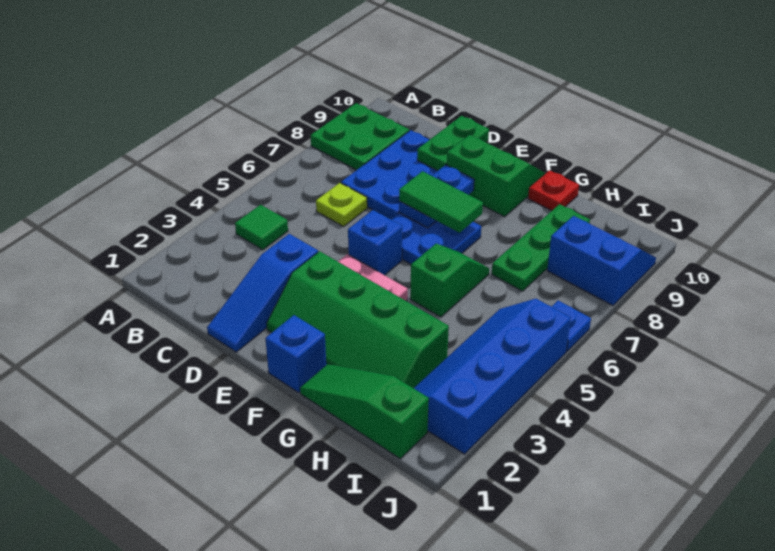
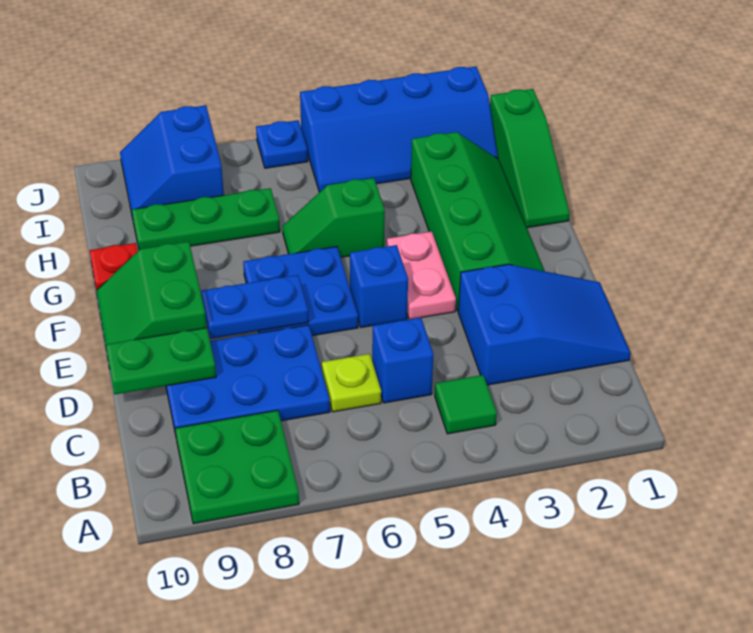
blue slope D1:D3 level 1 top 3 -> blue slope C1:D3 level 1 top 3
green tile E7:F7 level 3 -> none
blue brick F1 level 1 -> blue brick C5 level 1

